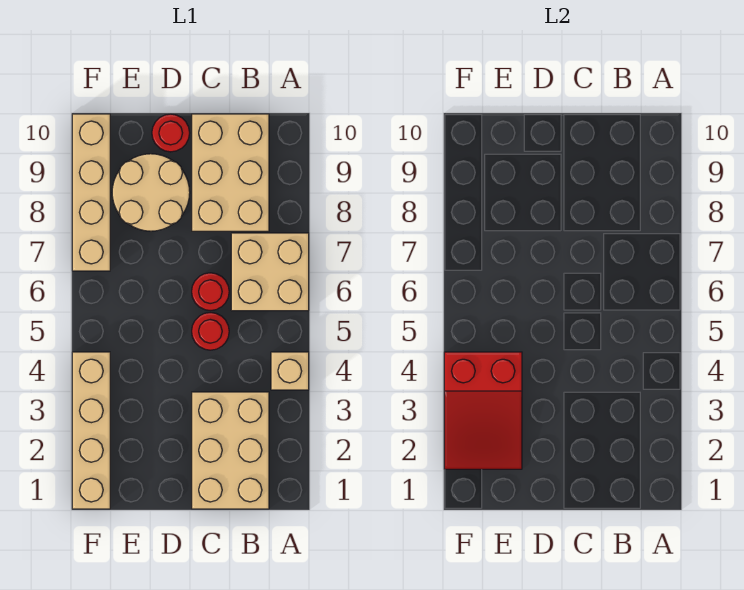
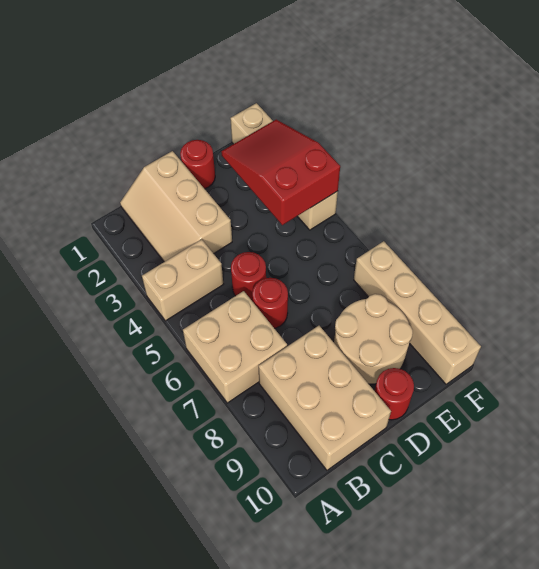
tan brick A4 level 1 -> tan brick A4:B4 level 1
tan brick B1:C3 level 1 -> tan slope B1:C3 level 1 top C
none -> red round brick D1 level 1

